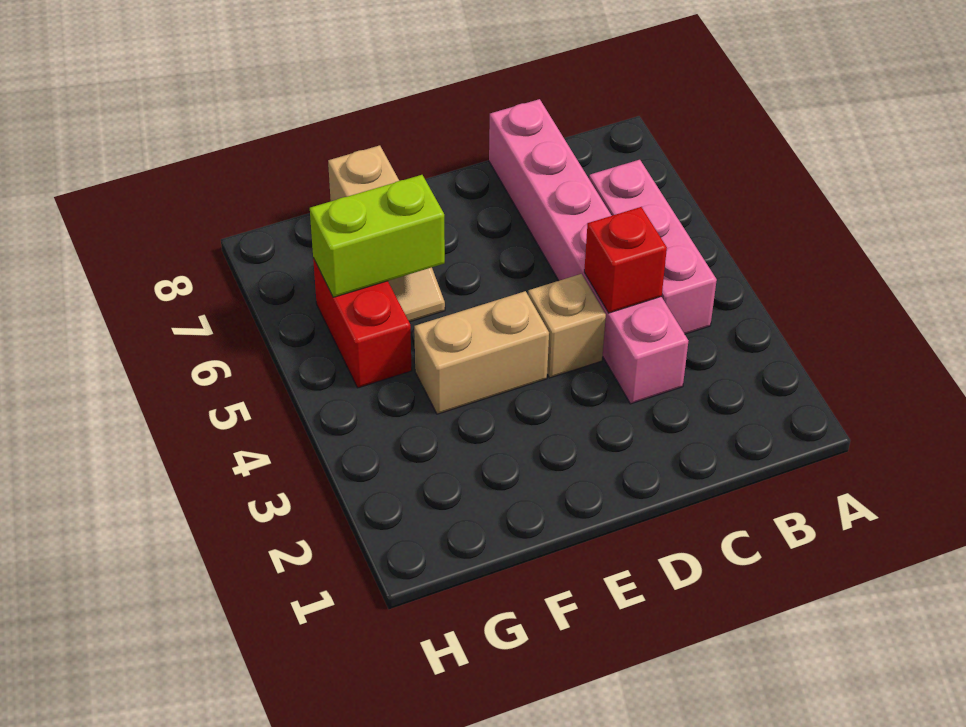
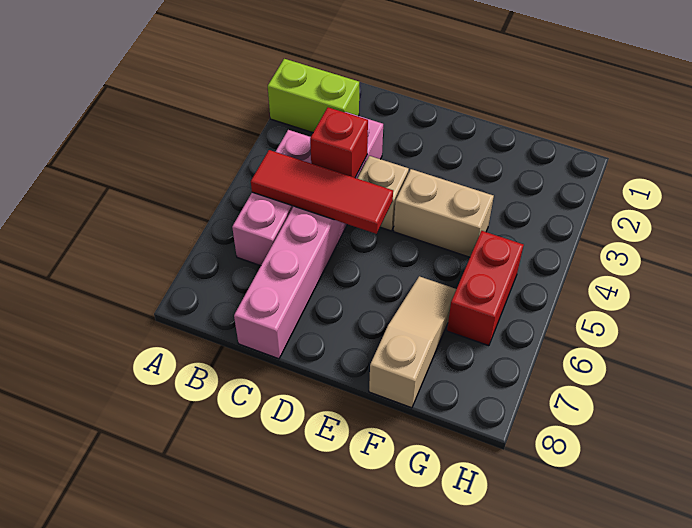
none -> red tile B5:D5 level 2
lime brick F6:G6 level 2 -> lime brick A2:B2 level 1

